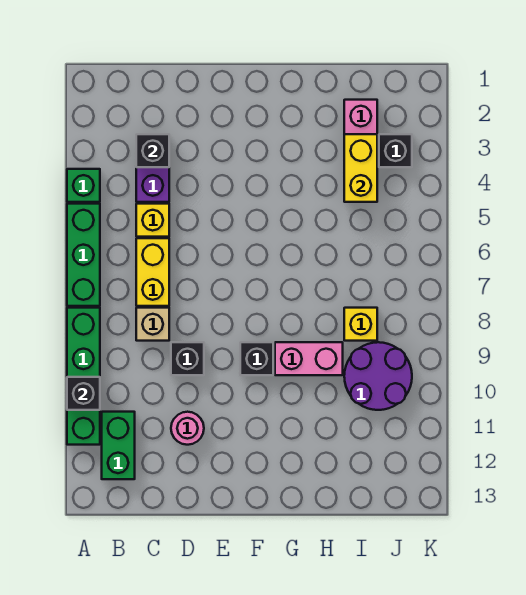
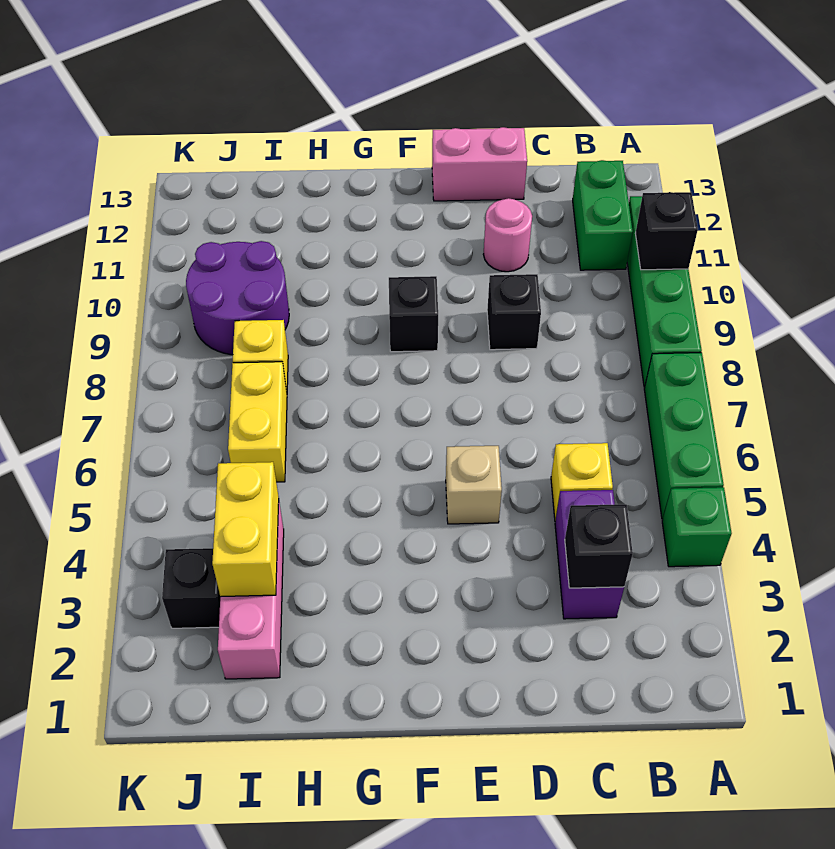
yellow brick C6:C7 level 1 -> yellow brick I6:I7 level 1
tan brick C8 level 1 -> tan brick E5 level 1
pink brick G9:H9 level 1 -> pink brick D13:E13 level 1

